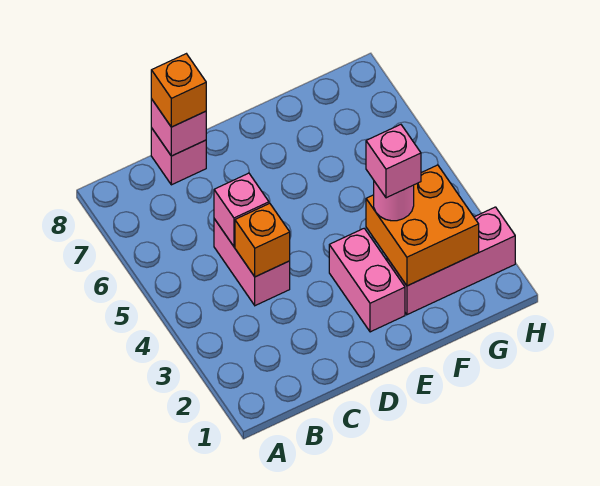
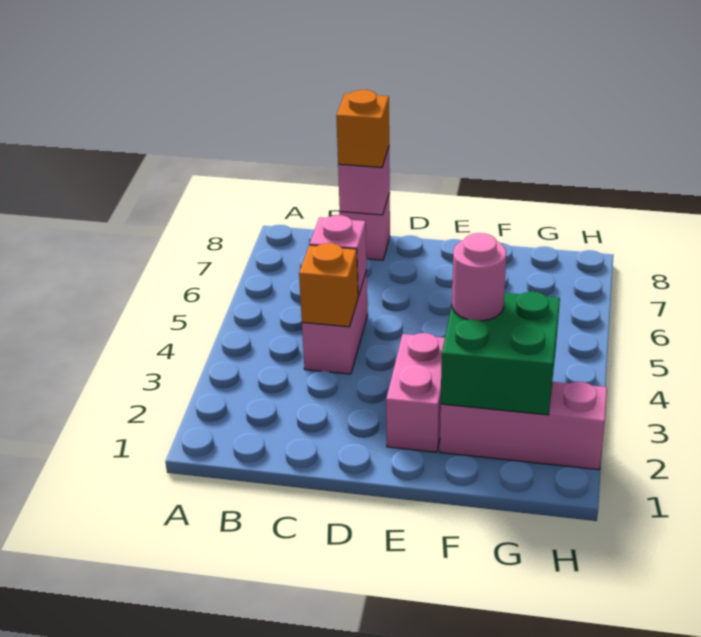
orange brick F2:G3 level 2 -> green brick F2:G3 level 2
pink brick F3 level 4 -> none

